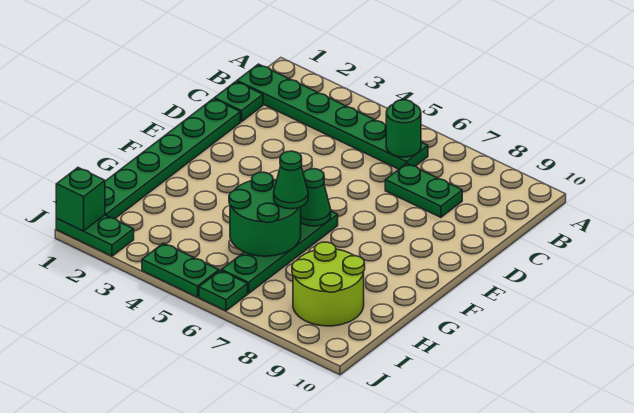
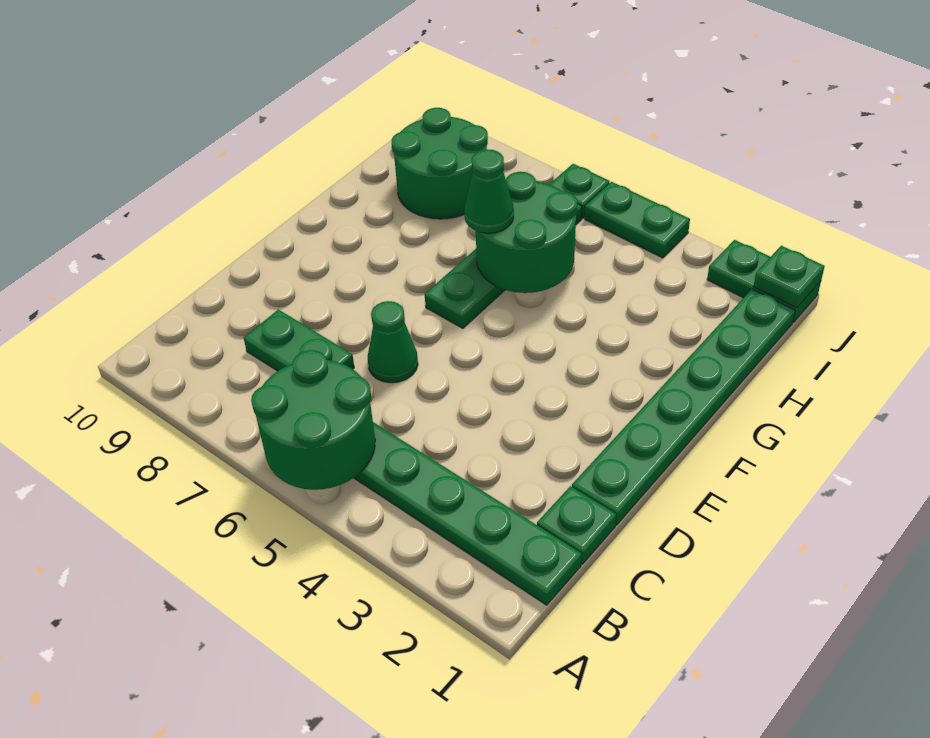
green round brick B6 level 2 -> green round brick A5:B6 level 2
green cone F6 level 2 -> green cone D6 level 1
lime round brick H8:I9 level 1 -> green round brick H8:I9 level 1
green brick J1 level 2 -> green plate J1 level 2

